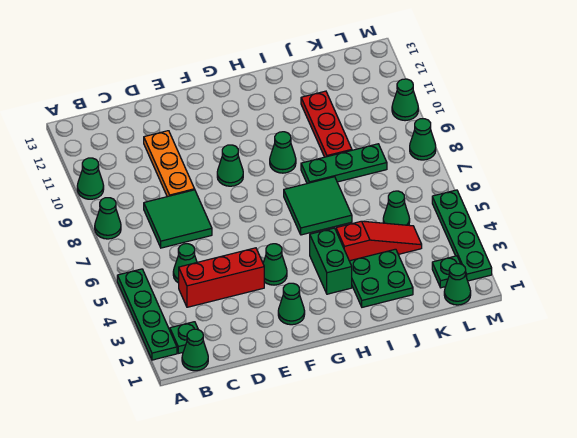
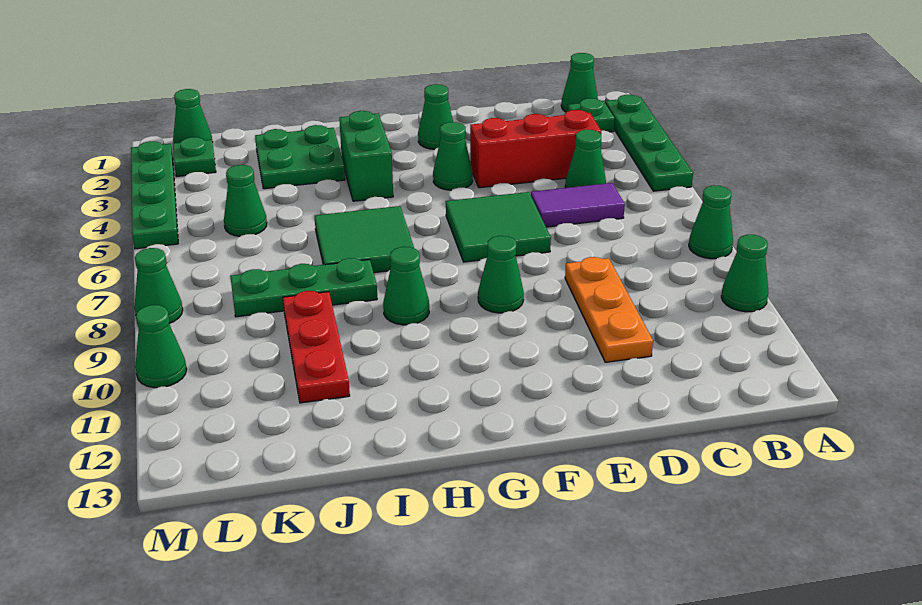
none -> purple tile C6:D6 level 1
green tile C7:D8 level 1 -> green tile E6:F7 level 1
red slope I4:K4 level 1 top I -> none

